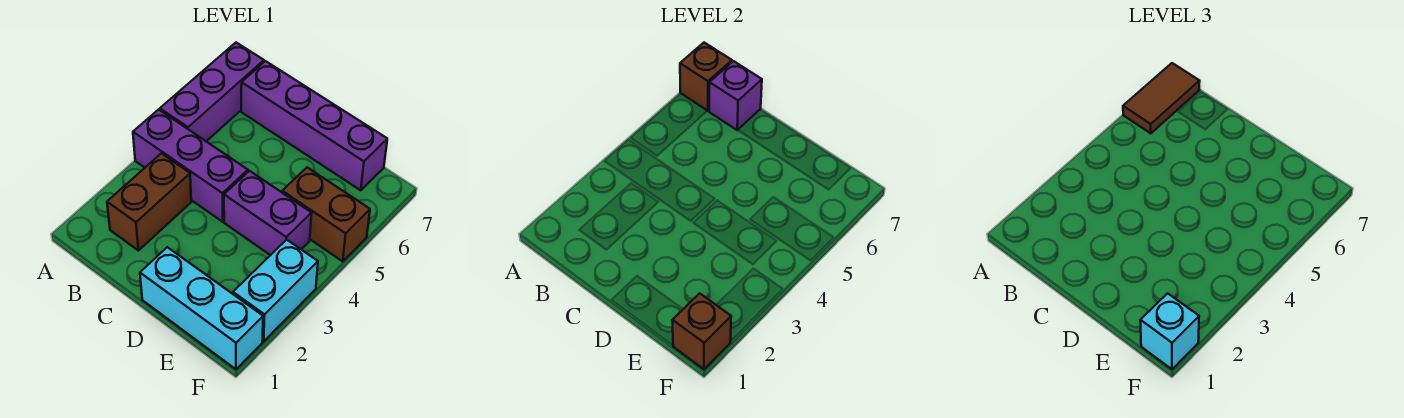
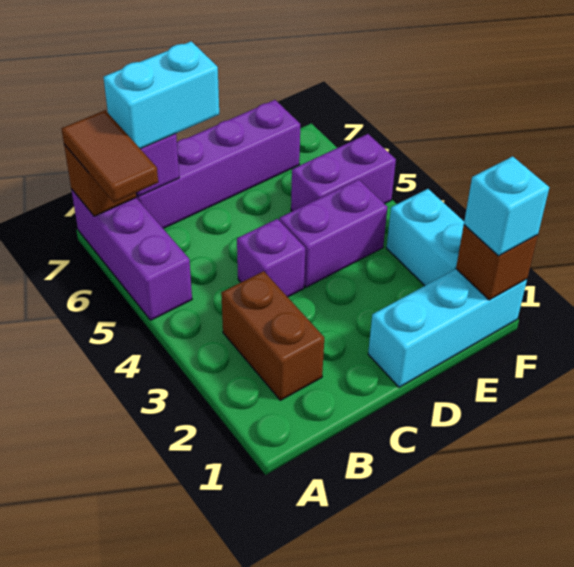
purple brick A4:C4 level 1 -> purple brick C4 level 1
none -> cyan brick B7:C7 level 3
brown brick E5:F5 level 1 -> purple brick E5:F5 level 1

